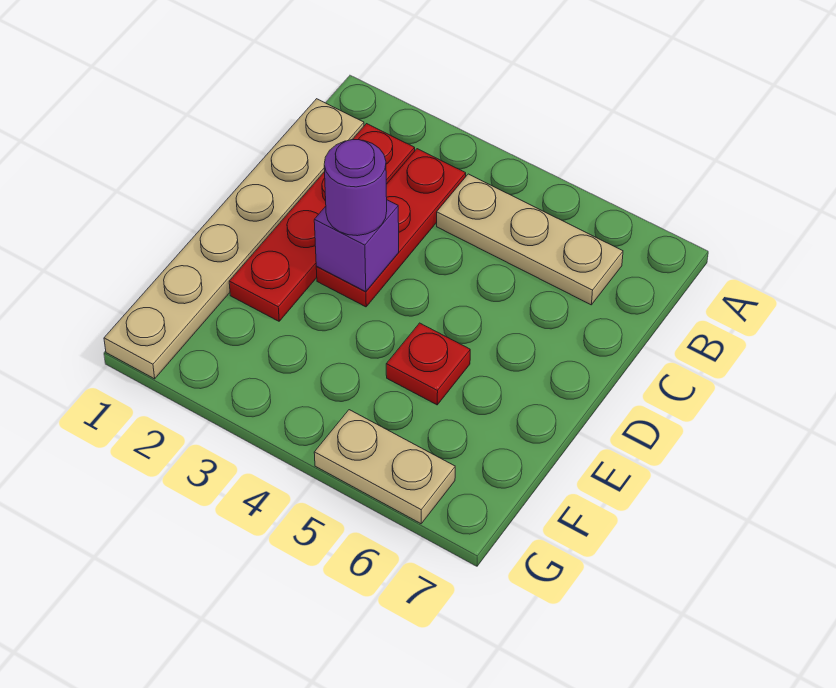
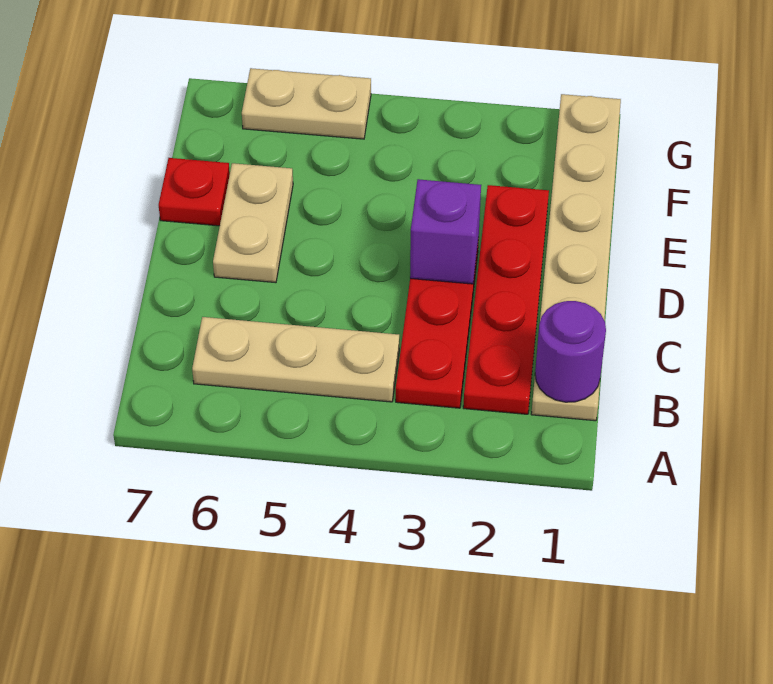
purple round brick D3 level 3 -> purple round brick B1 level 2
none -> tan plate D6:E6 level 1
red plate E5 level 1 -> red plate E7 level 1

